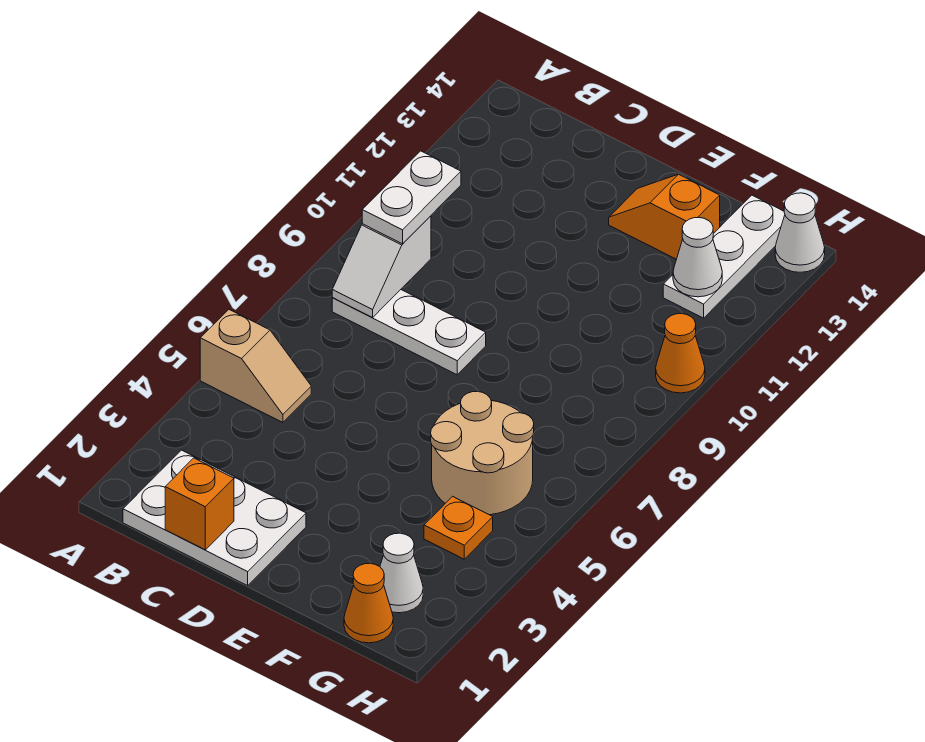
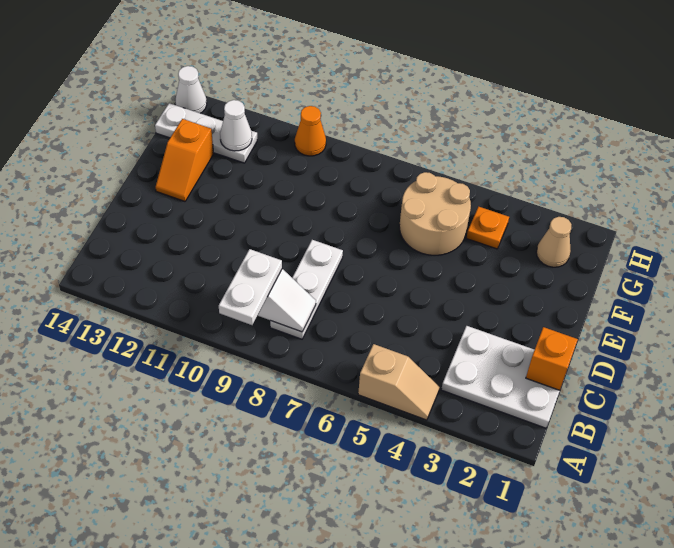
tan slope A5:B5 level 1 top A -> tan slope A4:A5 level 1 top 5
white plate B1:D2 level 1 -> white plate B1:C3 level 1
white plate B9:B10 level 3 -> white plate A9:B9 level 3
orange cone G1 level 1 -> none
white cone G2 level 1 -> tan cone G2 level 1

